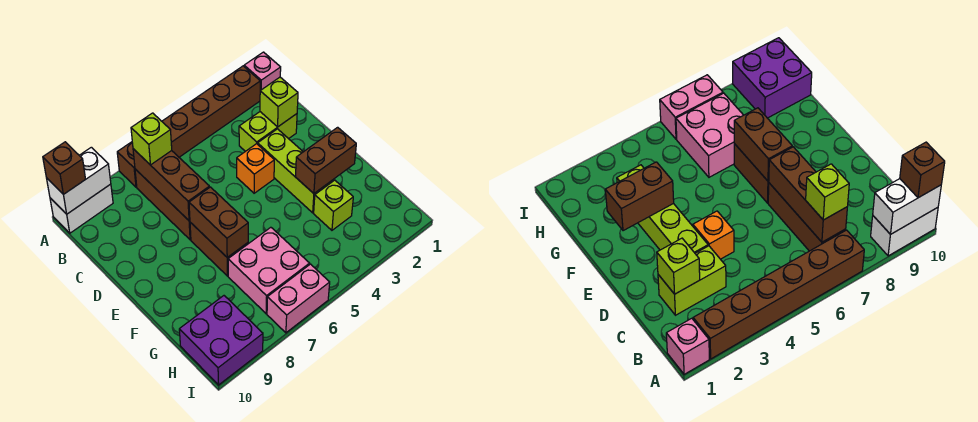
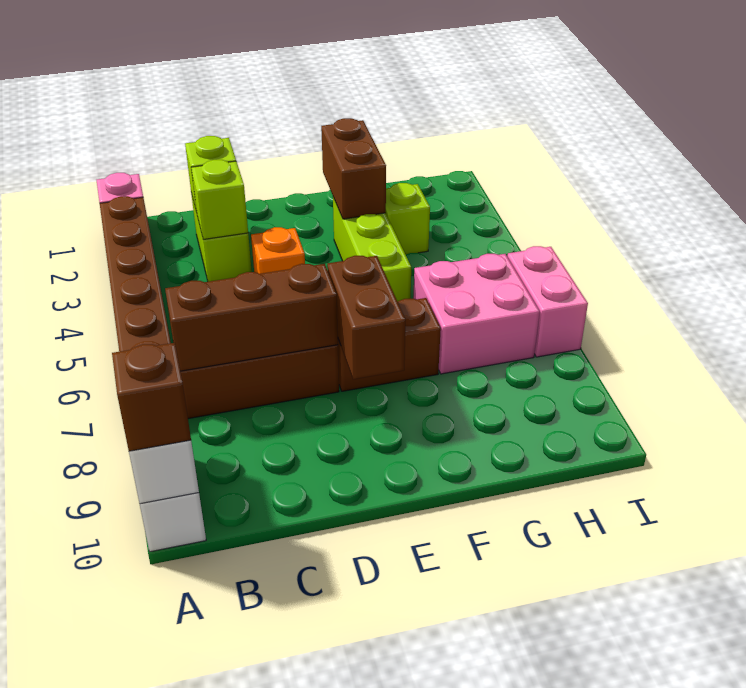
lime brick B7 level 3 -> lime brick C3 level 2
lime brick D3:F3 level 1 -> lime brick F3:F5 level 1
brown brick E7:F7 level 2 -> brown brick E7:E8 level 2
purple brick H9:I10 level 1 -> none

